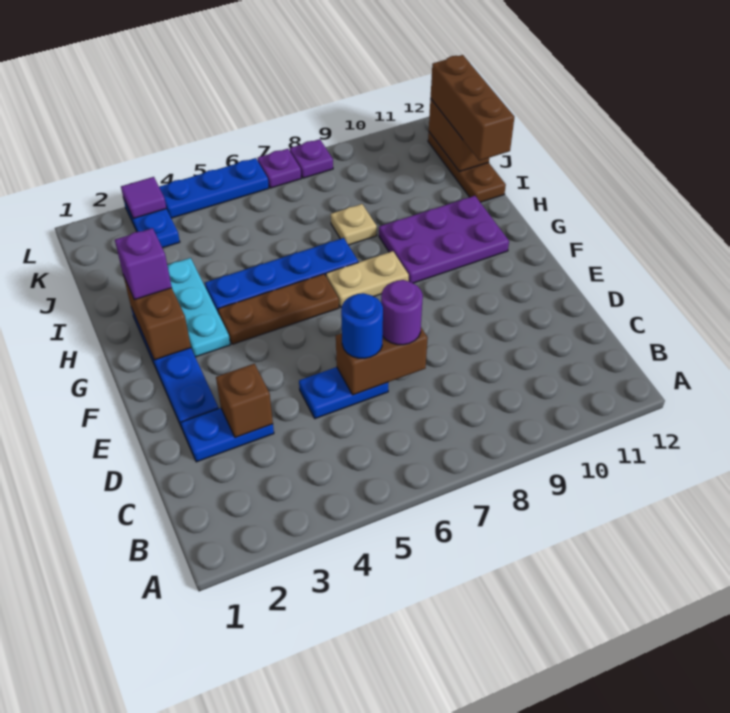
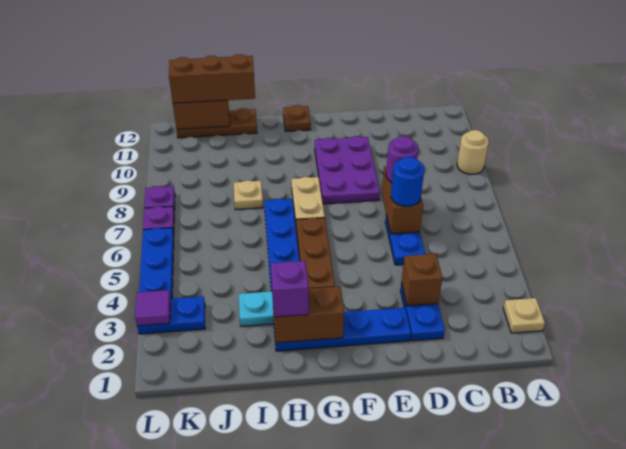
none -> tan plate A2 level 1
none -> tan round brick A9 level 1
purple plate G9:H11 level 1 -> purple plate E8:F10 level 1
none -> brown plate G12 level 1

